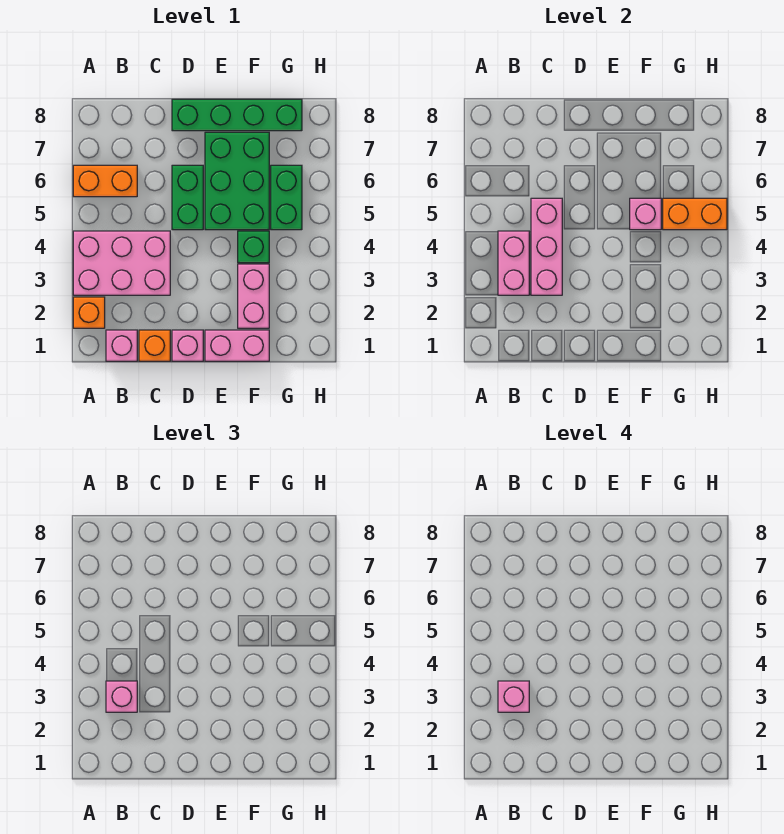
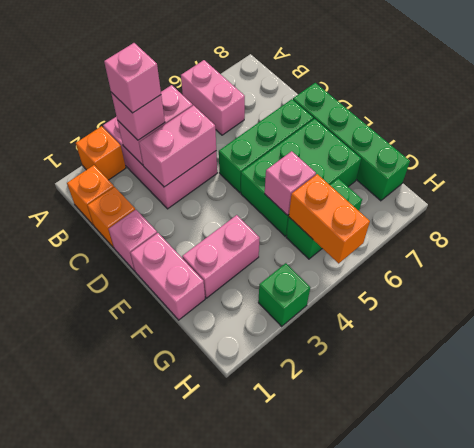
orange brick A6:B6 level 1 -> pink brick A6:B6 level 1
pink brick B1 level 1 -> orange brick B1 level 1
pink brick C3:C5 level 2 -> pink brick C3:C4 level 2
green brick D5:D6 level 1 -> green brick D5:D7 level 1
green brick F4 level 1 -> green brick H3 level 1

